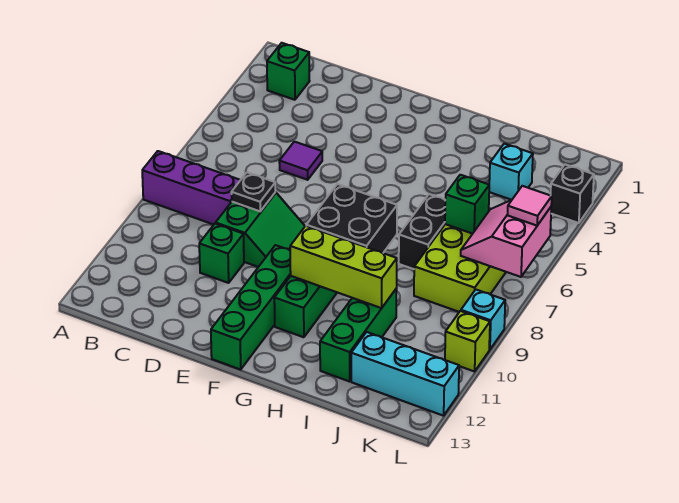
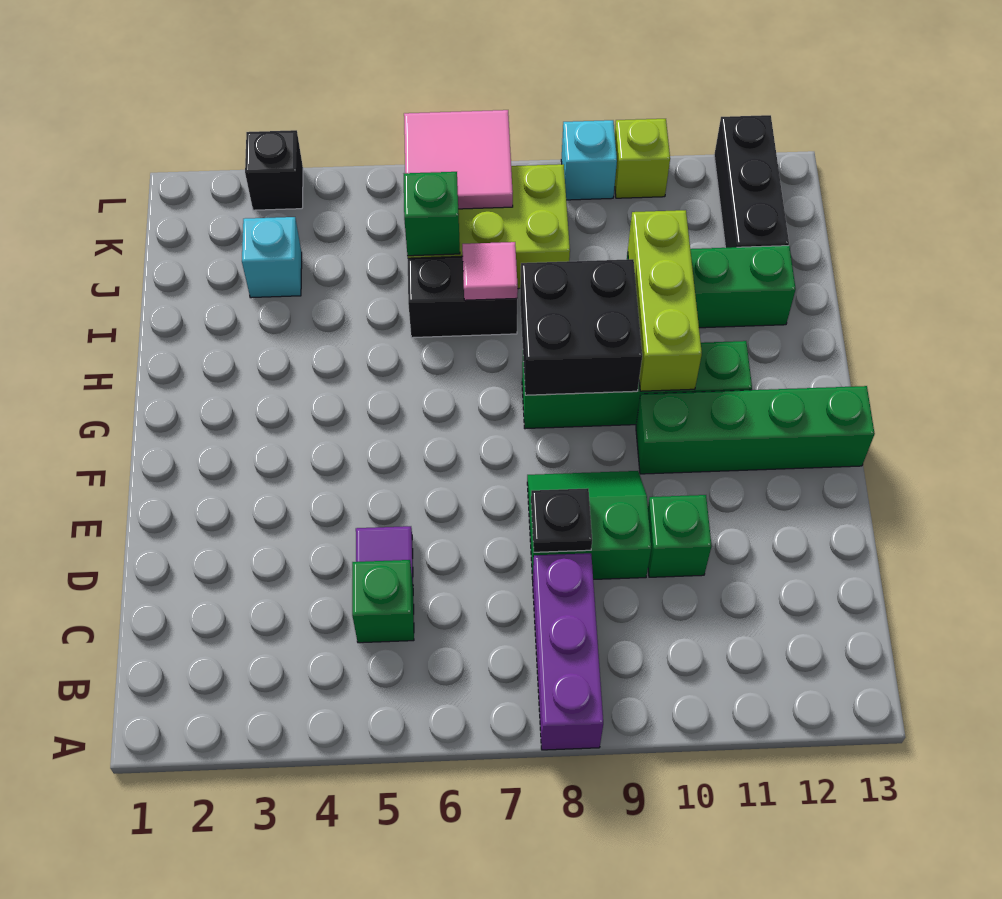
green brick B2 level 1 -> green brick C5 level 1
cyan brick J12:L12 level 1 -> black brick J12:L12 level 1
pink slope K6:L7 level 2 top L -> pink tile K6:L7 level 2
pink tile L6 level 3 -> pink tile I7 level 2

